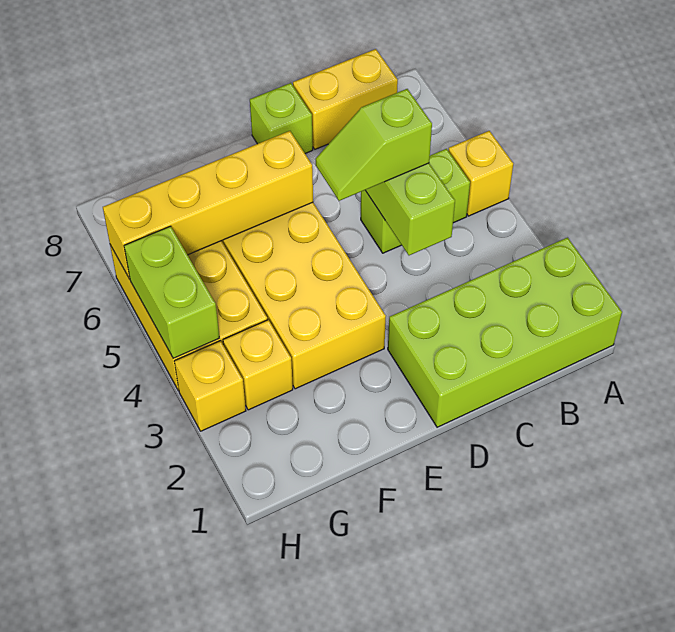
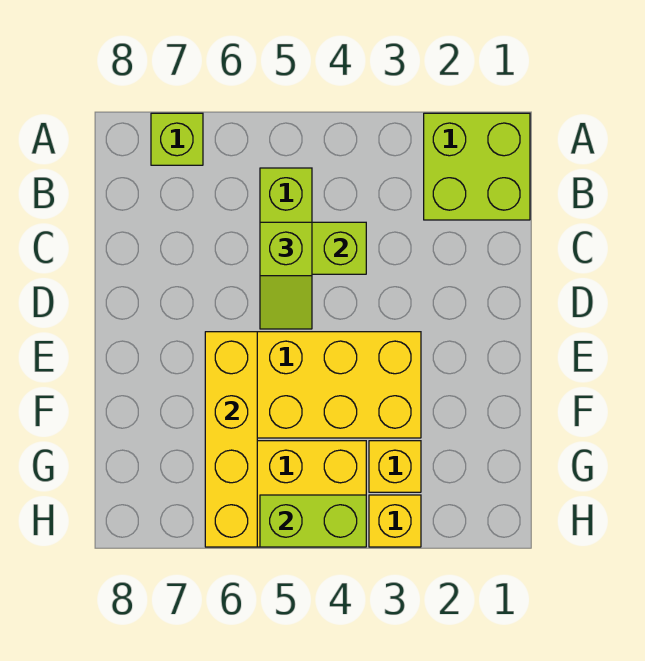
lime brick A1:D2 level 1 -> lime brick A1:B2 level 1
yellow brick A5 level 1 -> none
yellow brick B8:C8 level 1 -> none
lime brick D8 level 1 -> lime brick A7 level 1

